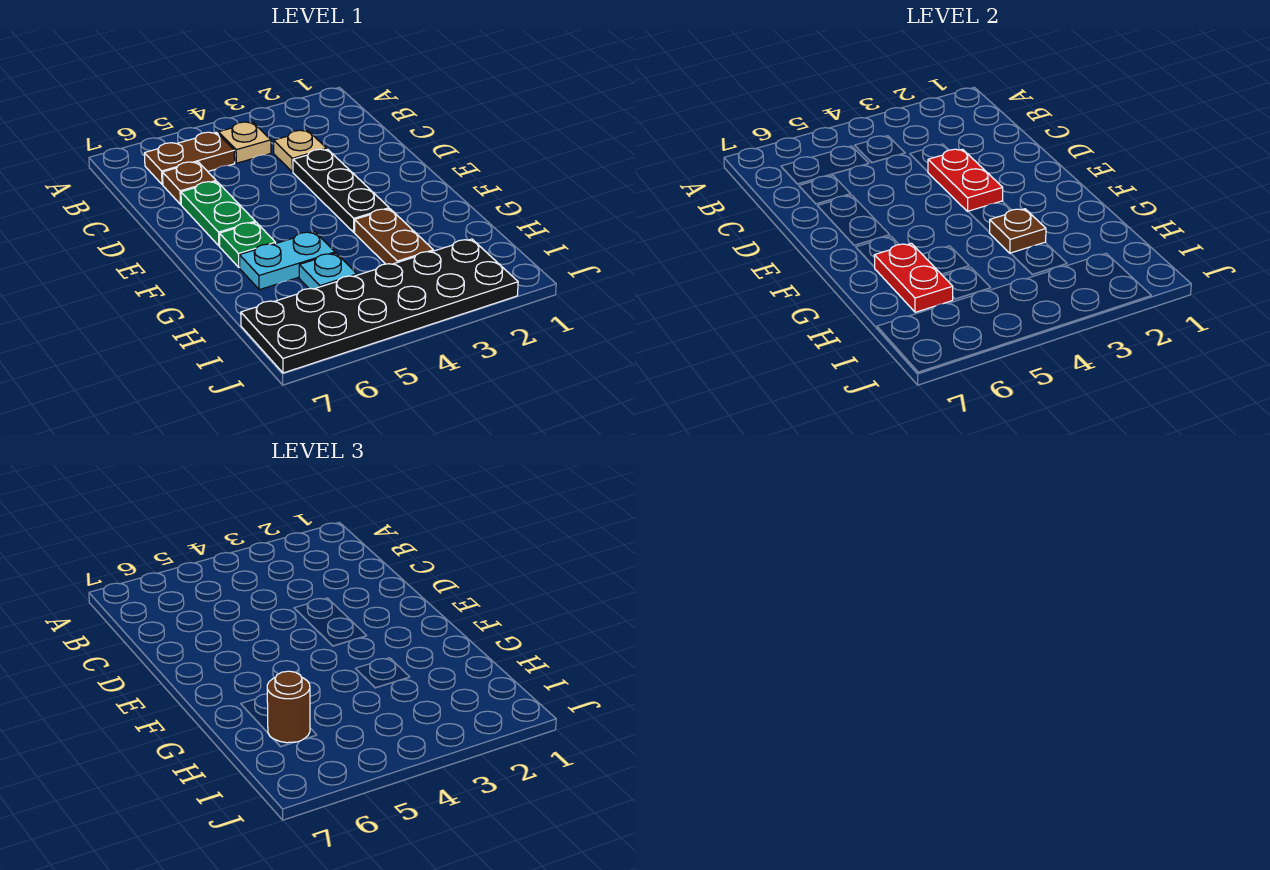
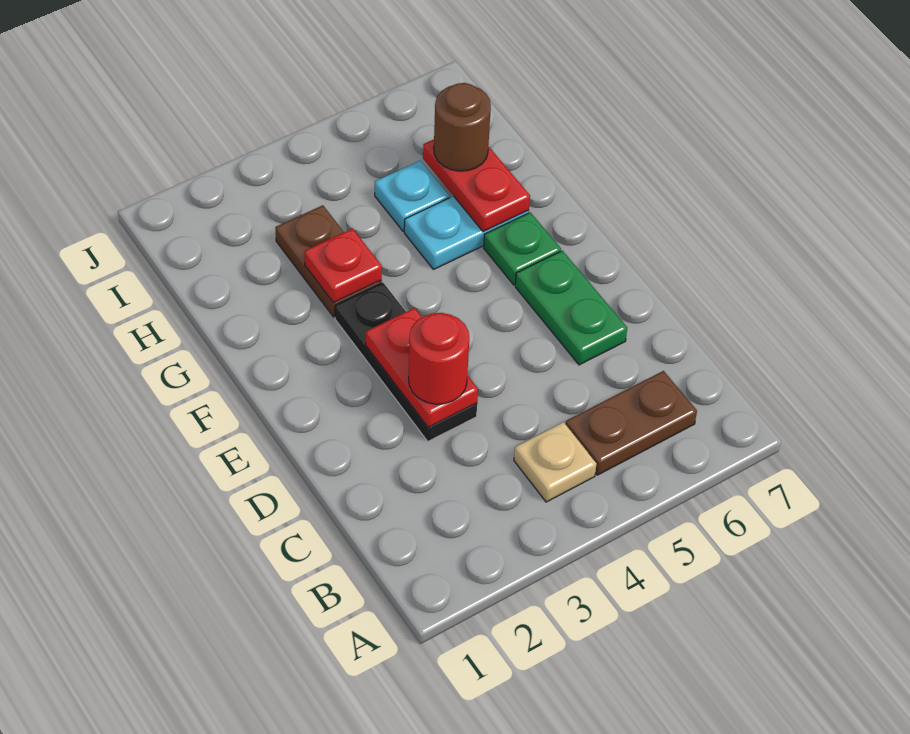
tan plate C3 level 1 -> none
brown plate C6 level 1 -> none
none -> red round brick D3 level 3
brown plate G3 level 2 -> red plate G3 level 2
black plate I2:J7 level 1 -> none

